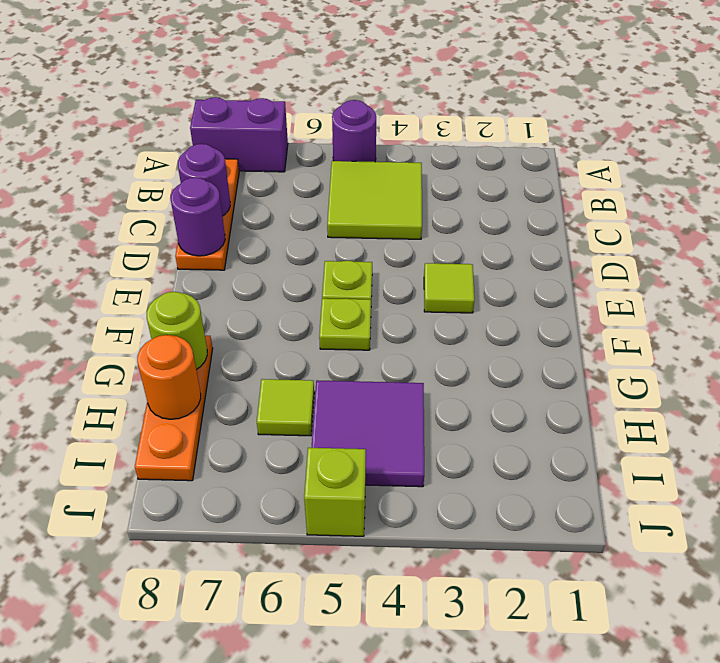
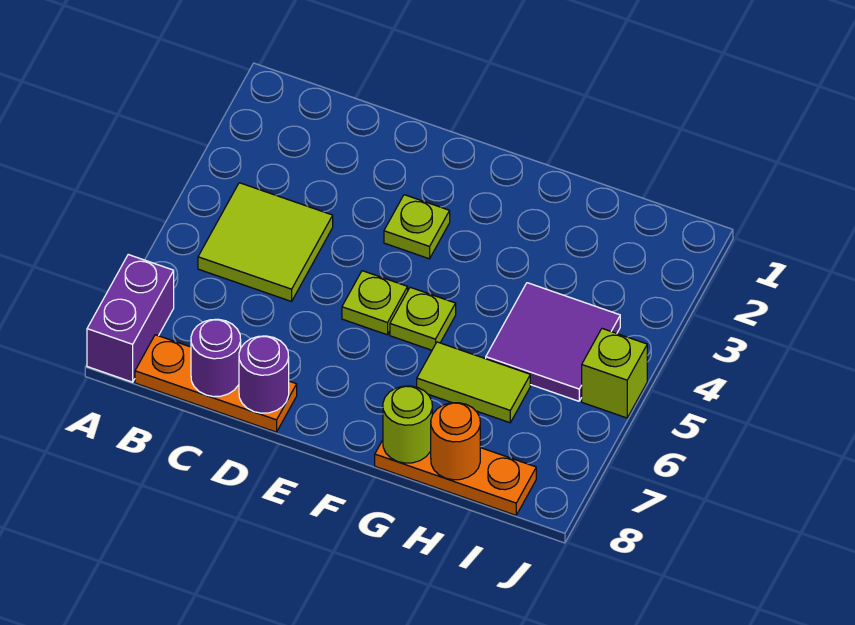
purple round brick A5 level 1 -> none
lime tile E3 level 1 -> lime plate E3 level 1
lime tile H6 level 1 -> lime tile G6:H6 level 1

